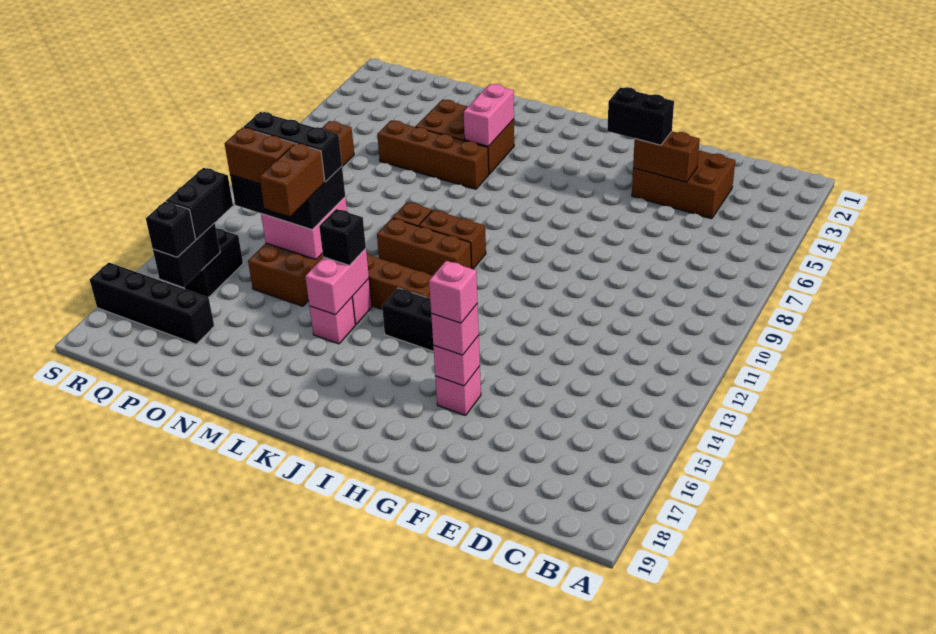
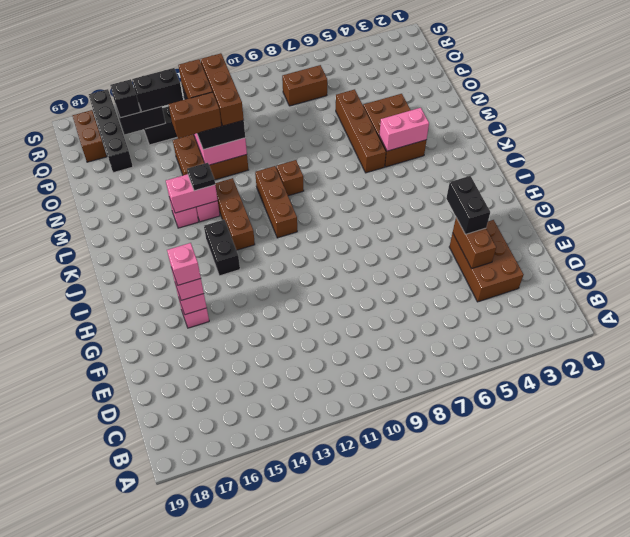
brown brick J10:K10 level 1 -> brown brick Q18:R18 level 1
black brick L14 level 3 -> black plate L14 level 3
black brick N12:P12 level 4 -> brown brick N12:P12 level 4

